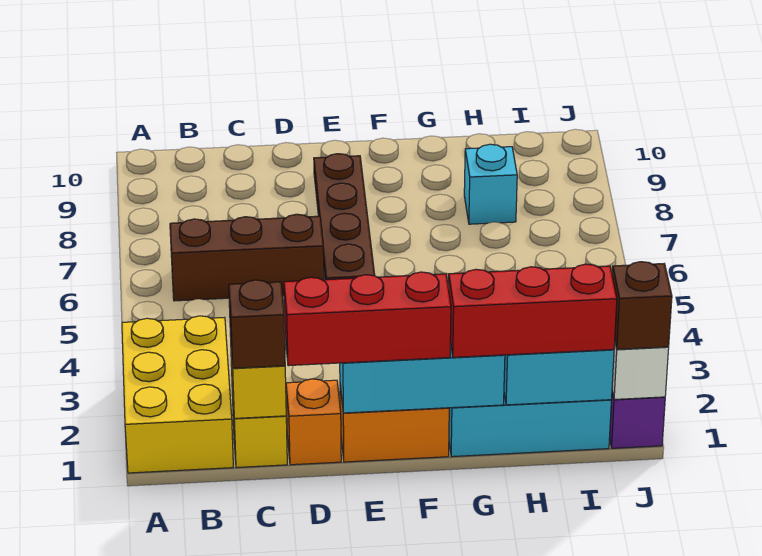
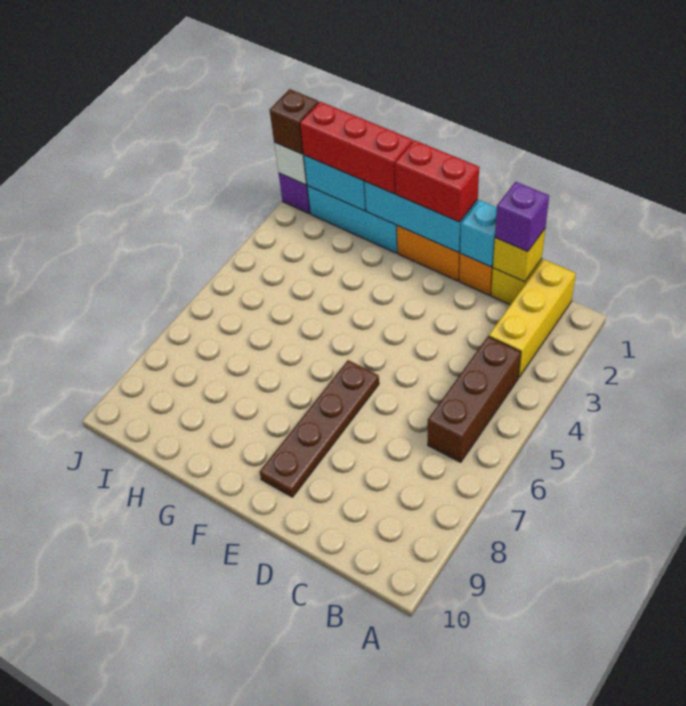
yellow brick A1:B3 level 1 -> yellow brick B1:B3 level 1
brown brick B6:D6 level 1 -> brown brick B4:B6 level 1
brown brick C1 level 3 -> purple brick C1 level 3
red brick D1:F1 level 3 -> red brick E1:F1 level 3
cyan brick H8 level 1 -> cyan brick D1 level 2

